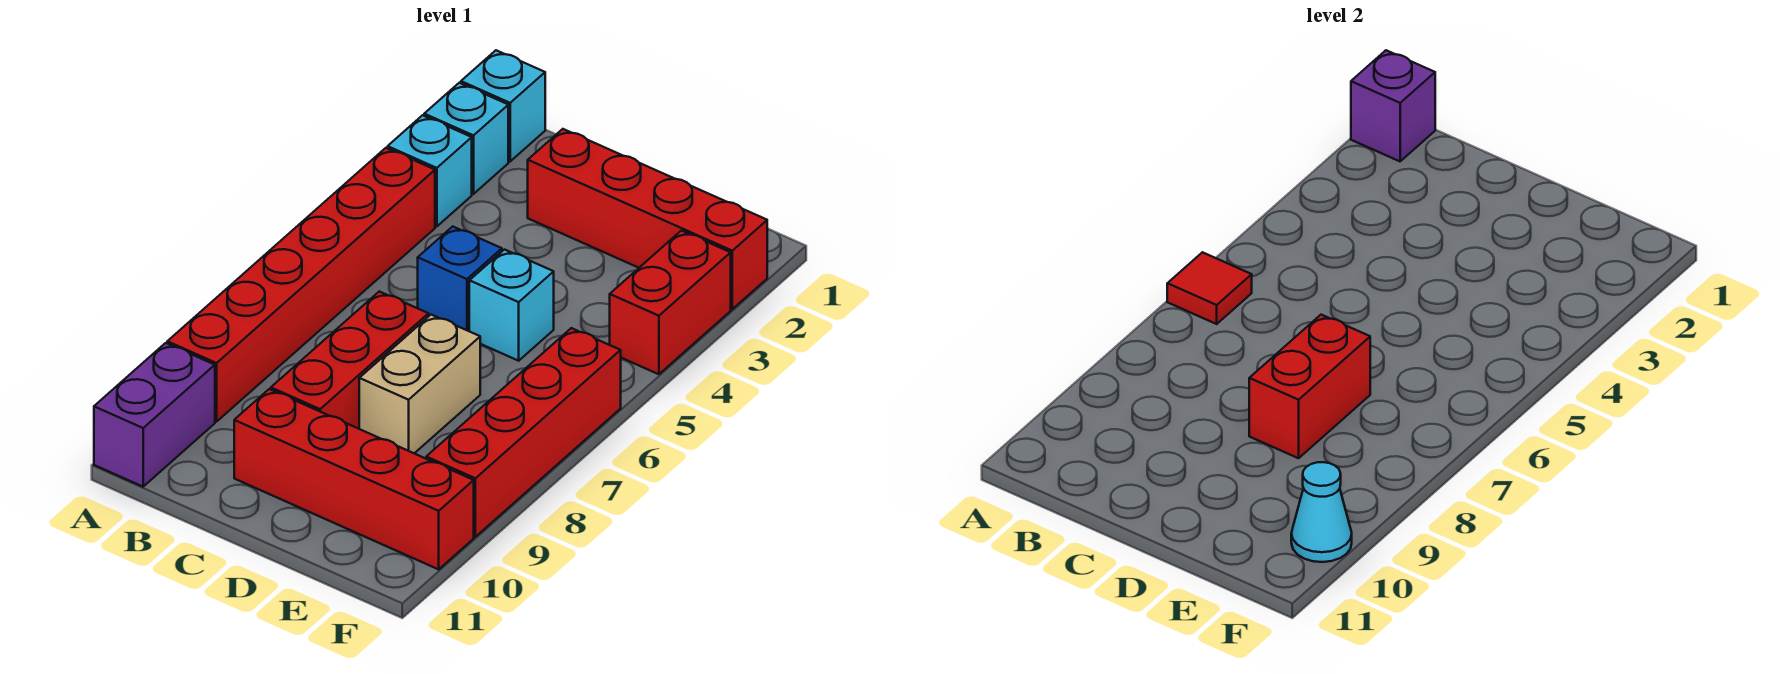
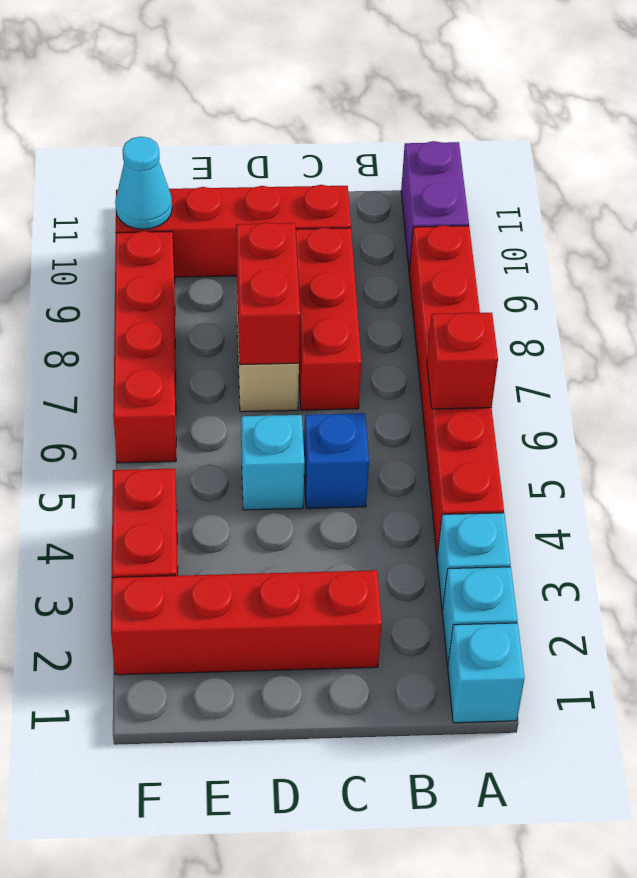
purple brick A1 level 2 -> none
red tile A6 level 2 -> red brick A6 level 2

